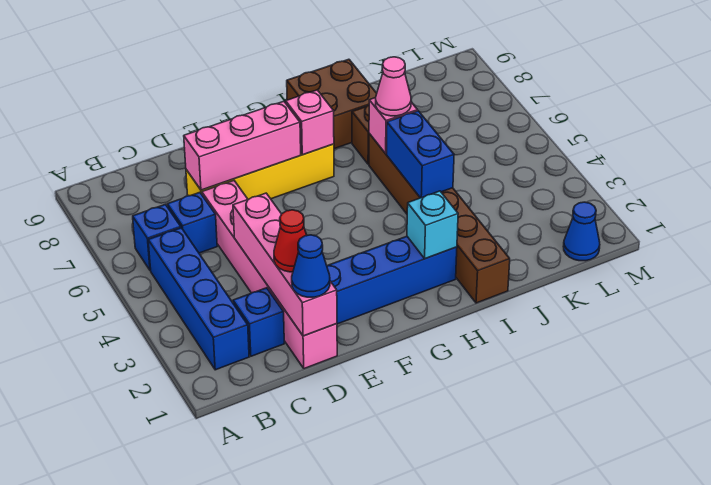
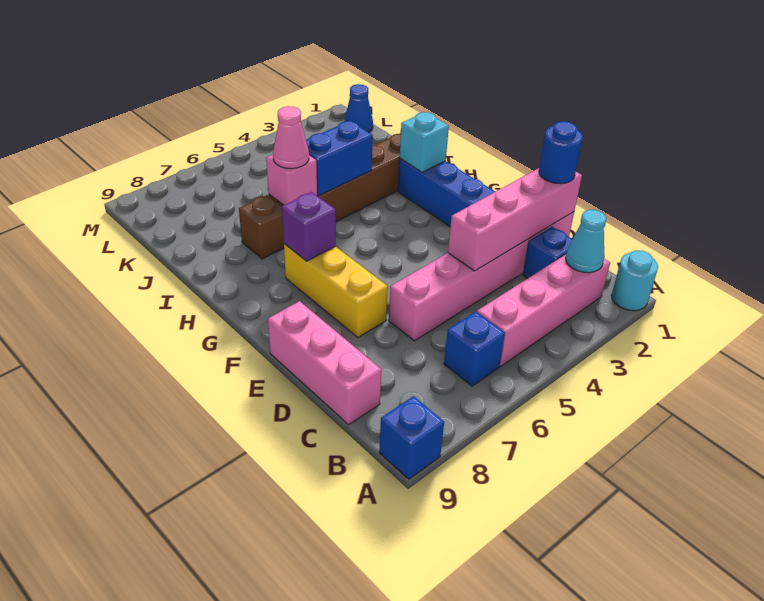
none -> cyan round brick A1 level 1
blue brick B2:B5 level 1 -> pink brick B2:B5 level 1
none -> cyan cone B2 level 2
blue brick C6 level 1 -> blue brick A9 level 1
blue cone D1 level 3 -> blue round brick D1 level 3
red cone D2 level 3 -> none
yellow brick D7:G7 level 1 -> yellow brick E7:G7 level 1
pink brick D7:F7 level 2 -> pink brick C9:E9 level 1
pink brick G7 level 2 -> purple brick G7 level 2
brown brick H8:I9 level 1 -> none

